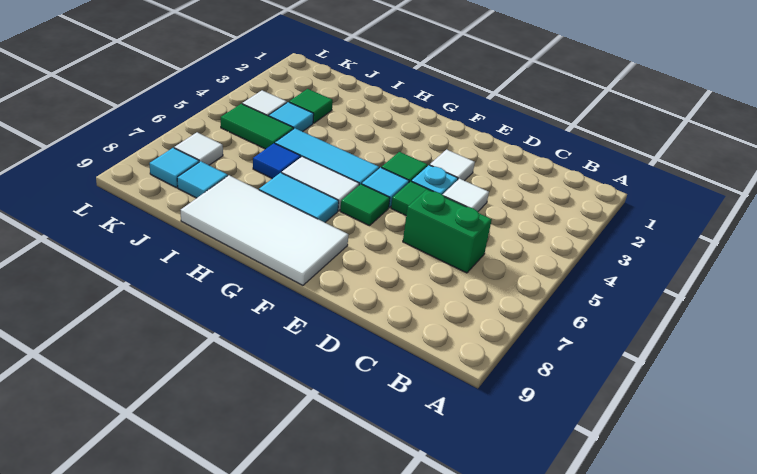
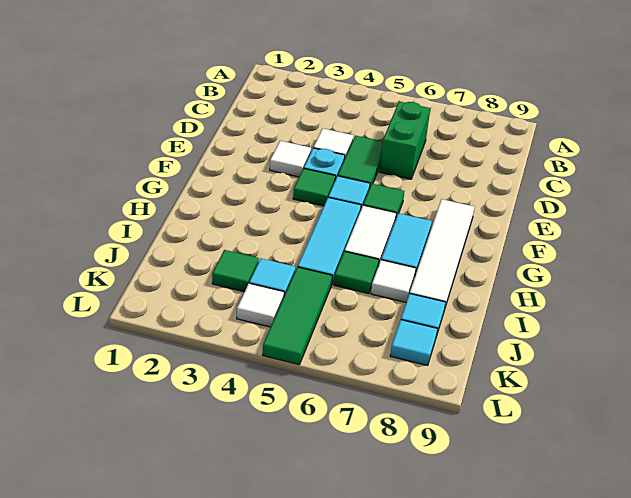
white tile F8:I9 level 1 -> white tile F8:I8 level 1
blue tile I6 level 1 -> green tile I6 level 1
green tile J5:K5 level 1 -> green tile J5:L5 level 1
white tile K7 level 1 -> white tile I7 level 1

